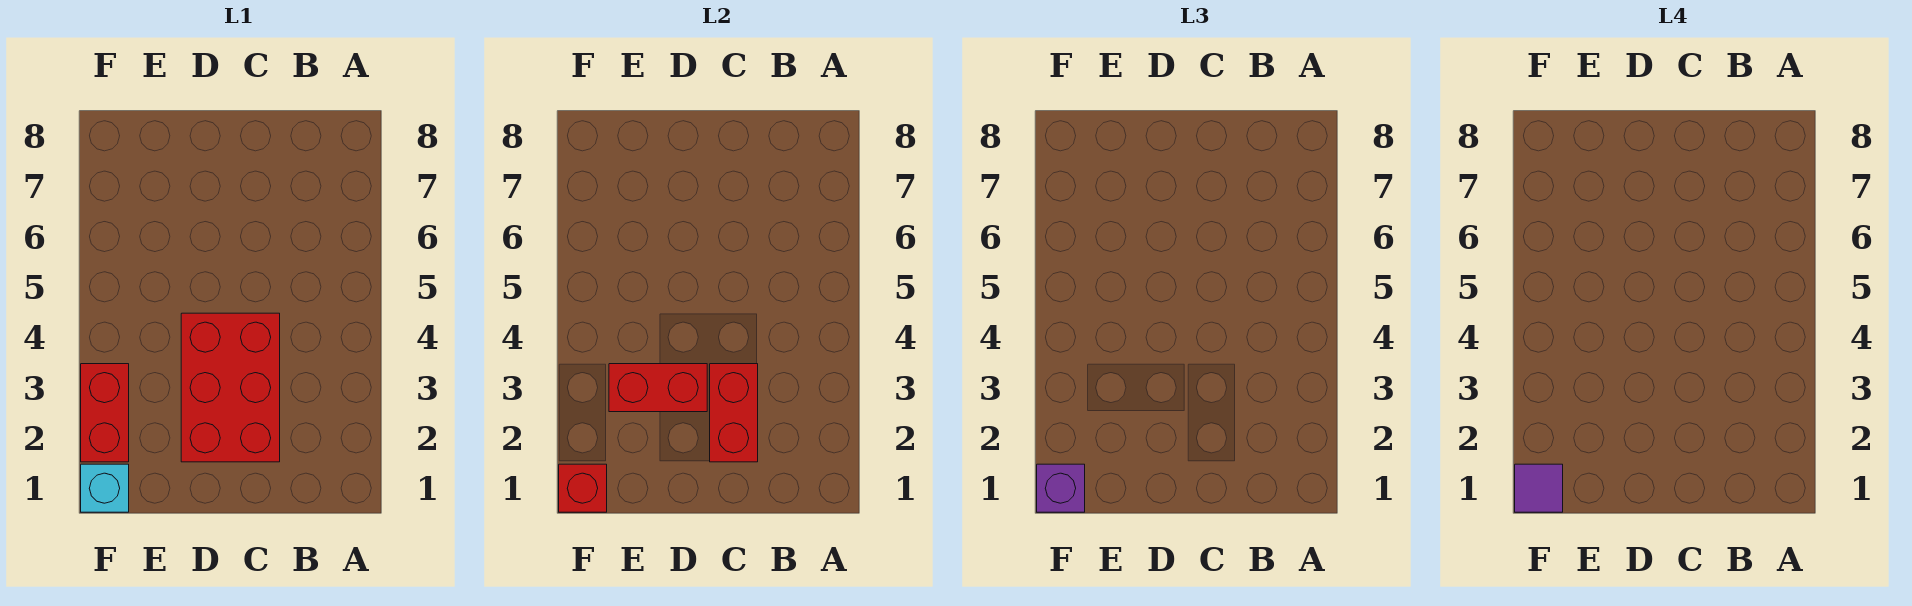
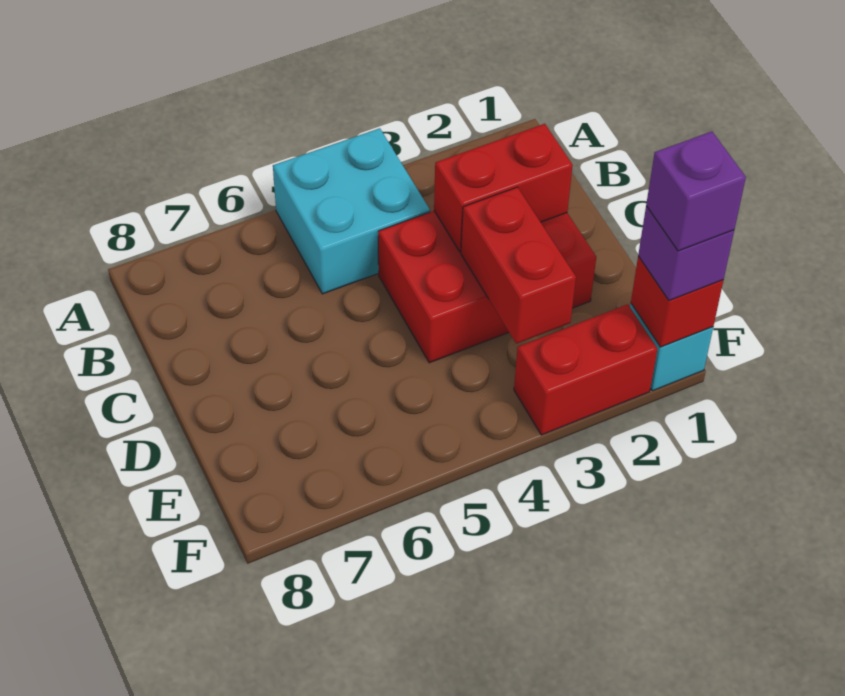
none -> cyan brick A4:B5 level 1
purple tile F1 level 4 -> purple brick F1 level 4

